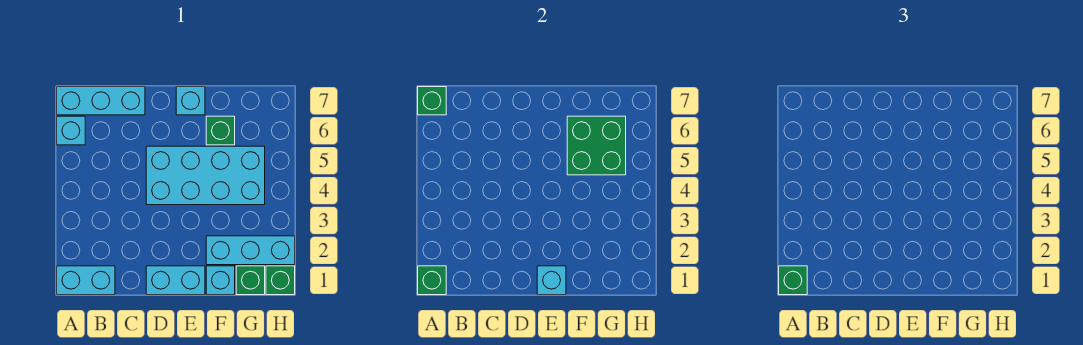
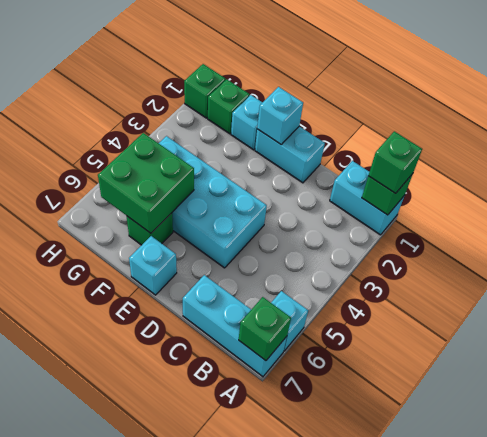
cyan brick F2:H2 level 1 -> none

